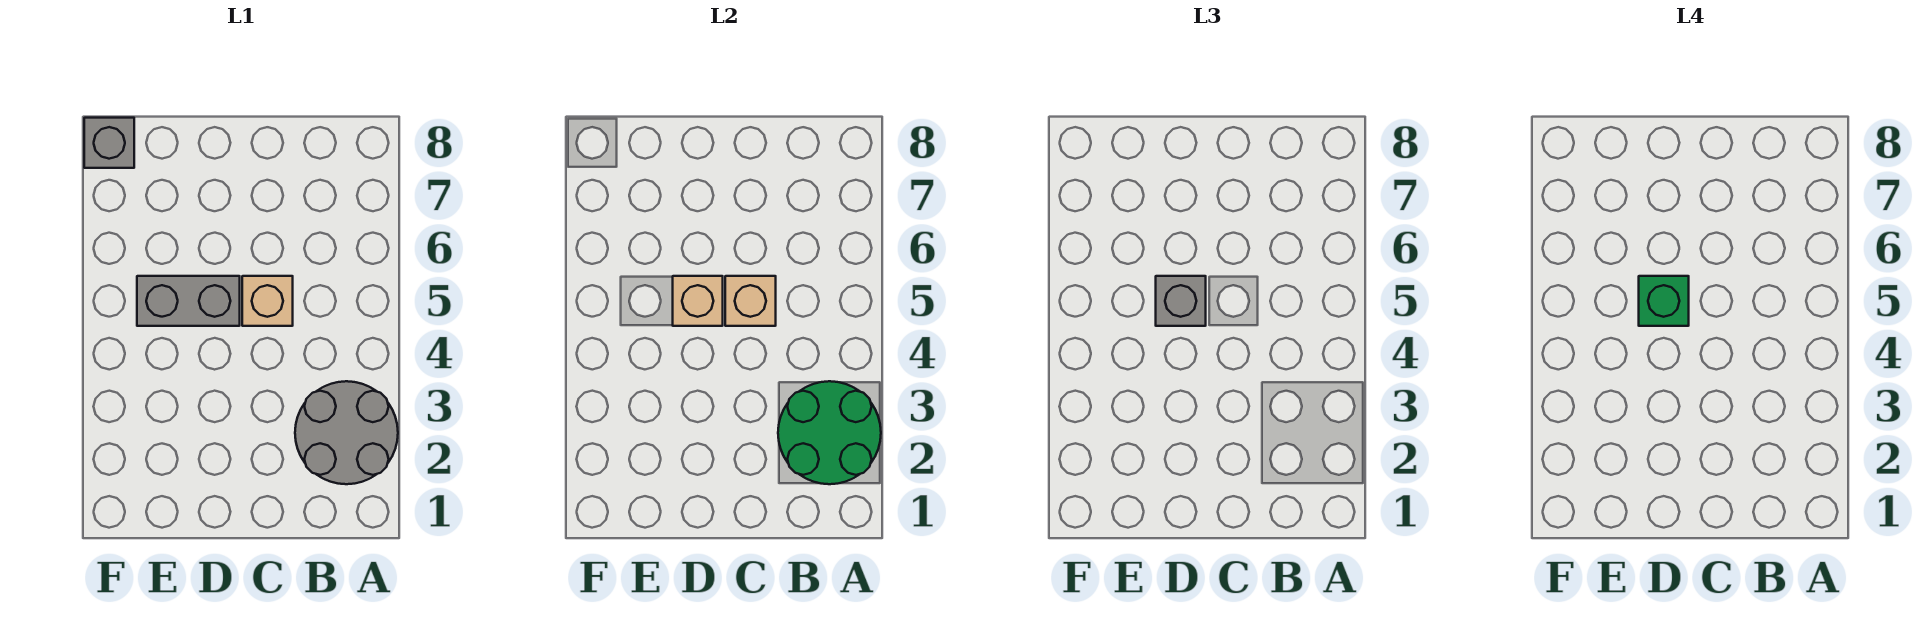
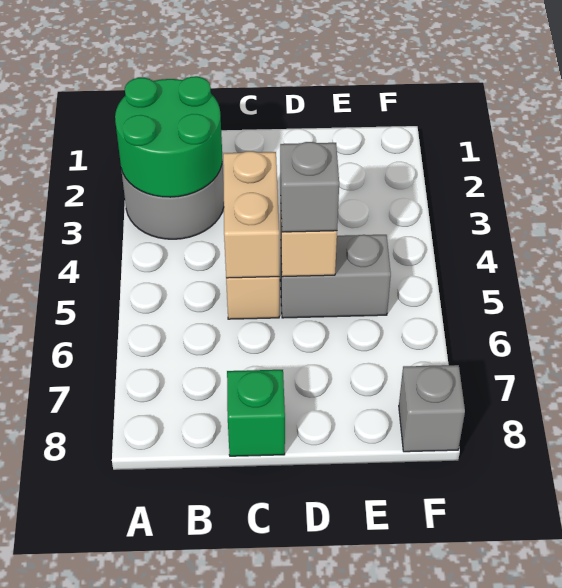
tan brick C5 level 2 -> tan brick C4:C5 level 2
green brick D5 level 4 -> green brick C8 level 1

